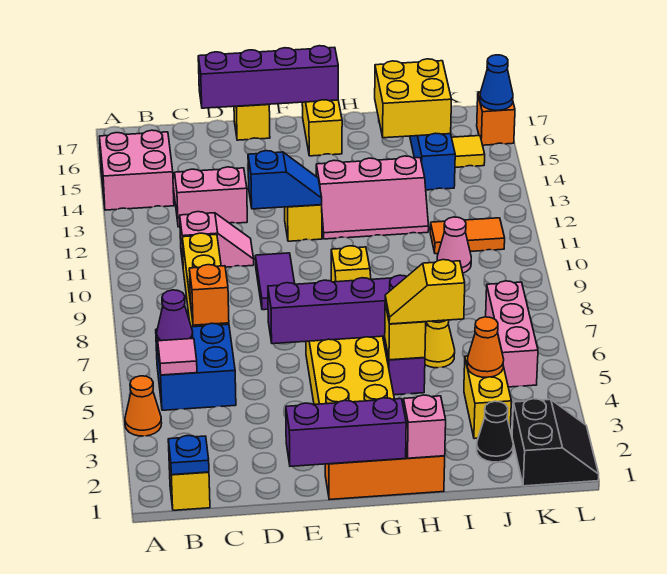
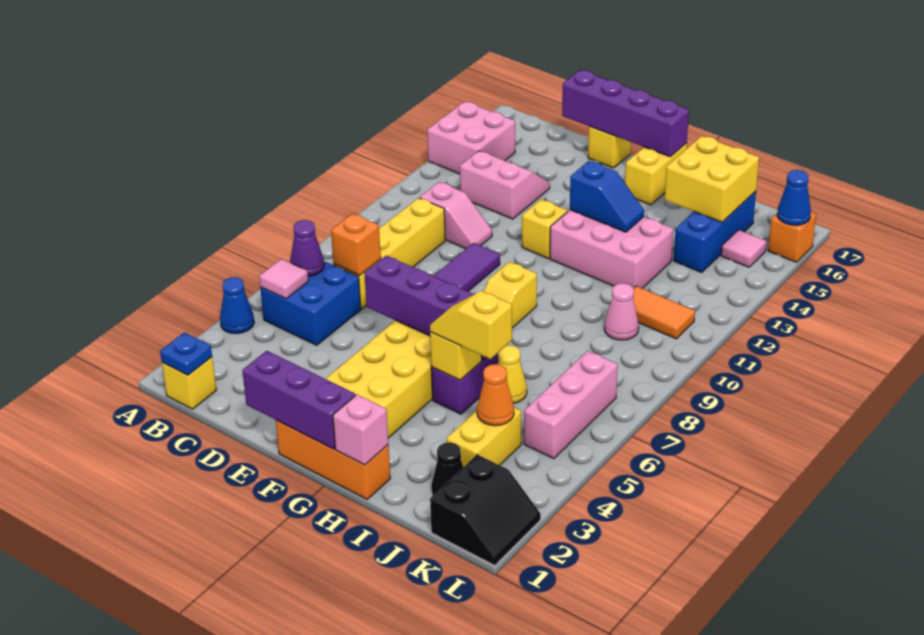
orange cone A4 level 1 -> blue cone A4 level 1
blue slope E12:F12 level 2 top E -> blue slope G13:H13 level 2 top G
pink slope G12:I13 level 1 top 13 -> pink brick G12:I13 level 1
yellow tile K15 level 1 -> pink tile K15 level 1

